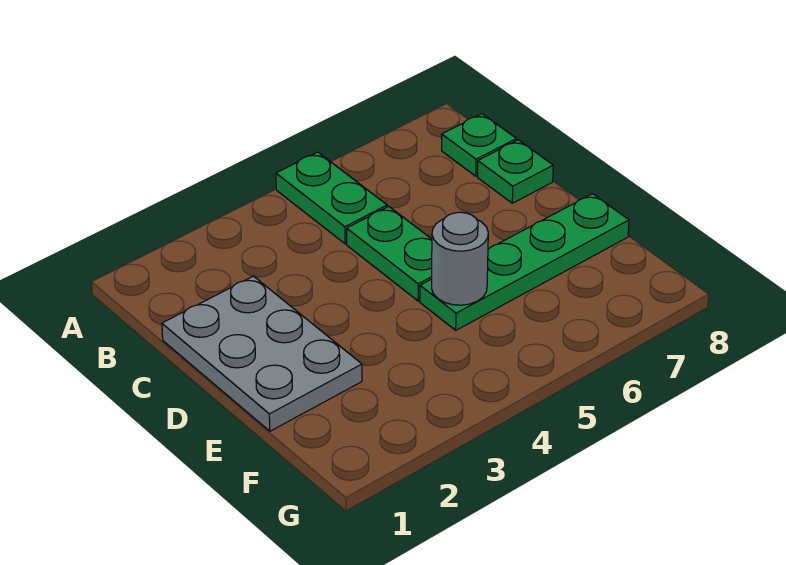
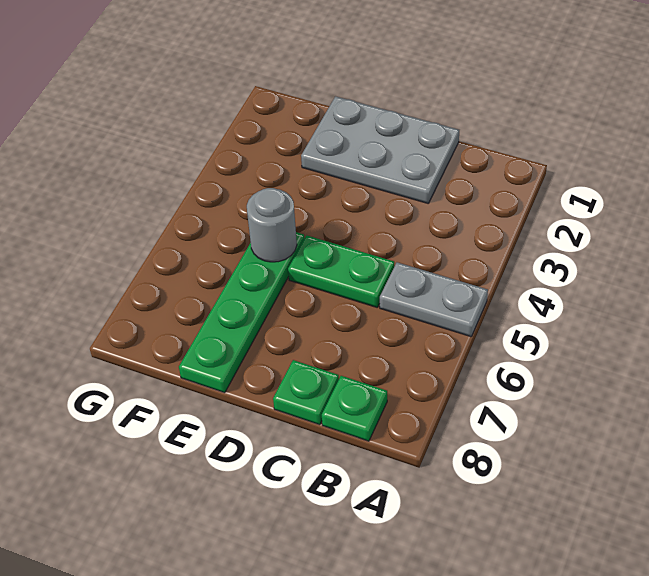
green plate A5:B5 level 1 -> grey plate A5:B5 level 1

